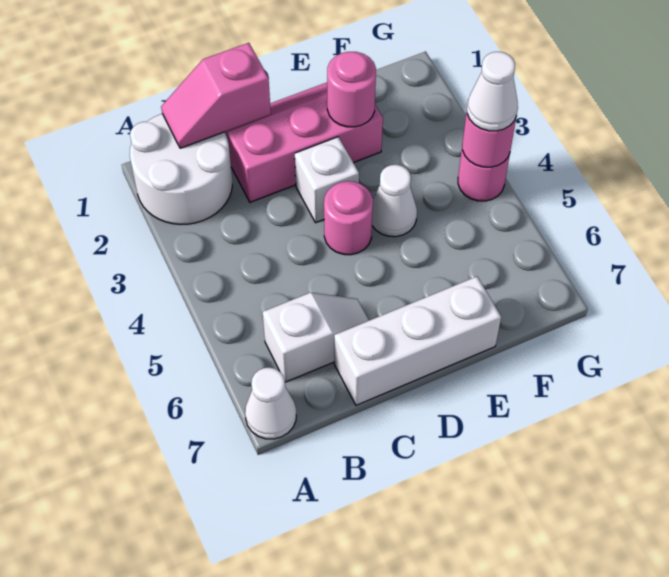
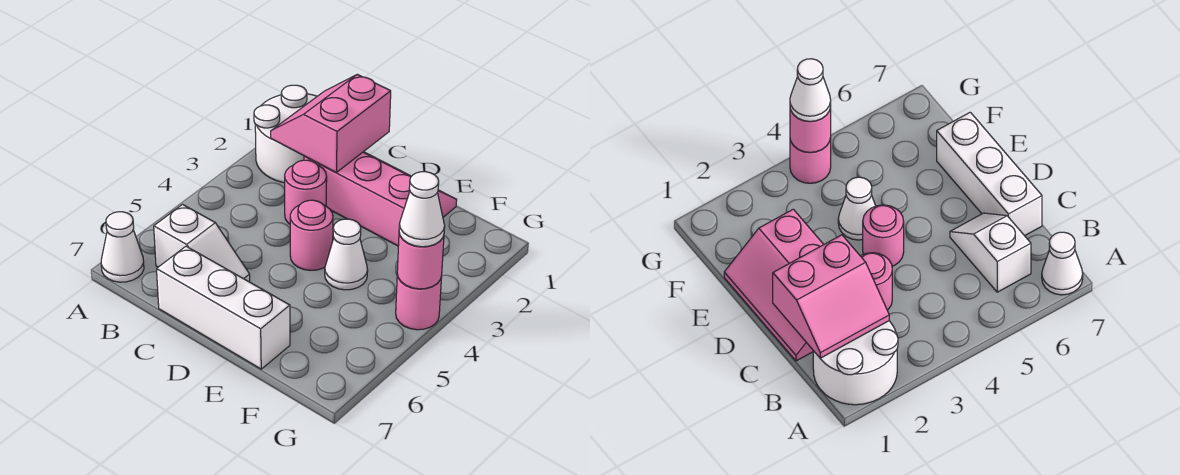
pink slope B1:C1 level 2 top C -> pink slope B1:C2 level 2 top C
white brick D3 level 1 -> none
pink round brick E2 level 2 -> pink round brick C3 level 1

